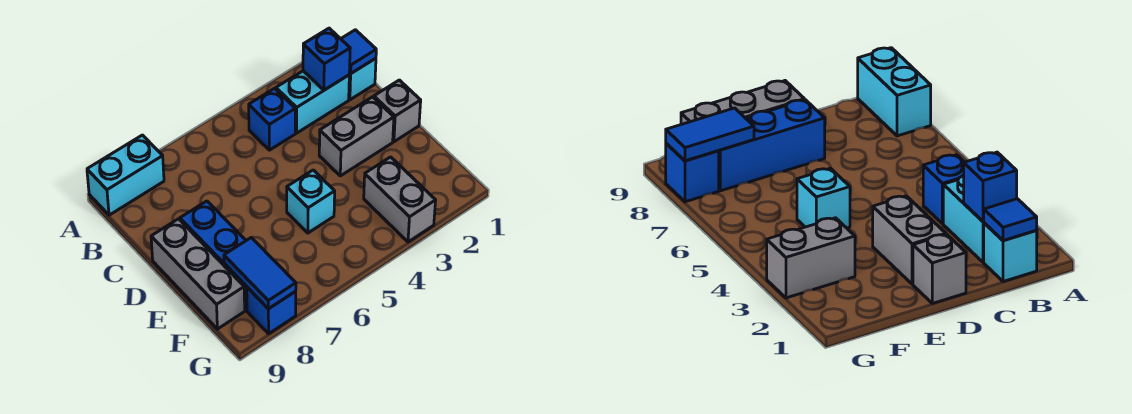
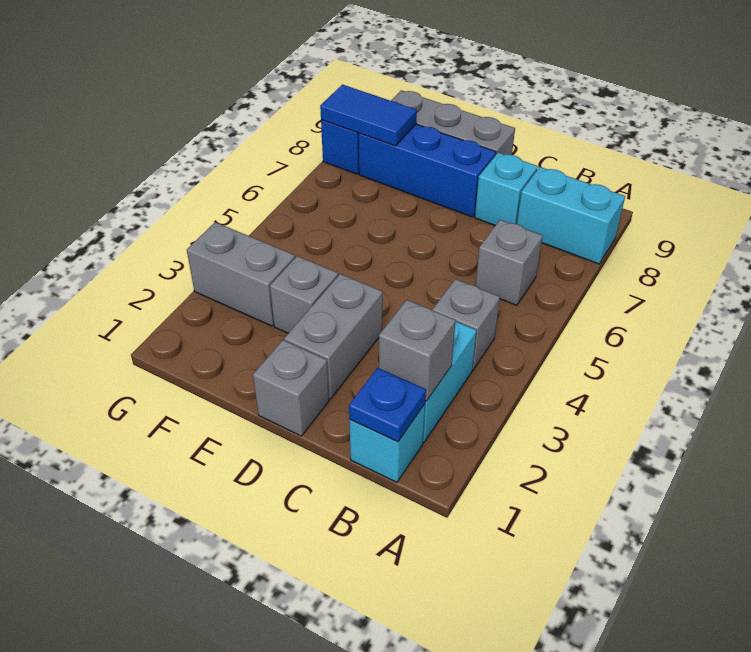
cyan brick A8:A9 level 1 -> cyan brick A8:B8 level 1
blue tile B1 level 2 -> blue plate B1 level 2
blue brick B2 level 2 -> grey brick B2 level 2
blue brick B4 level 1 -> grey brick B4 level 1
none -> grey brick B6 level 1
none -> grey brick E3 level 1
cyan brick E5 level 1 -> cyan brick C8 level 1

